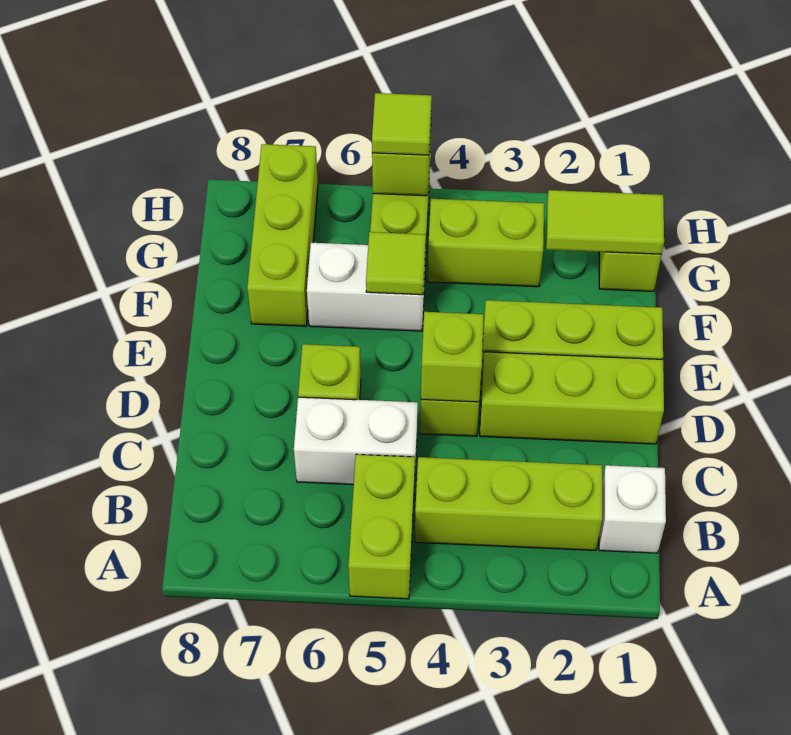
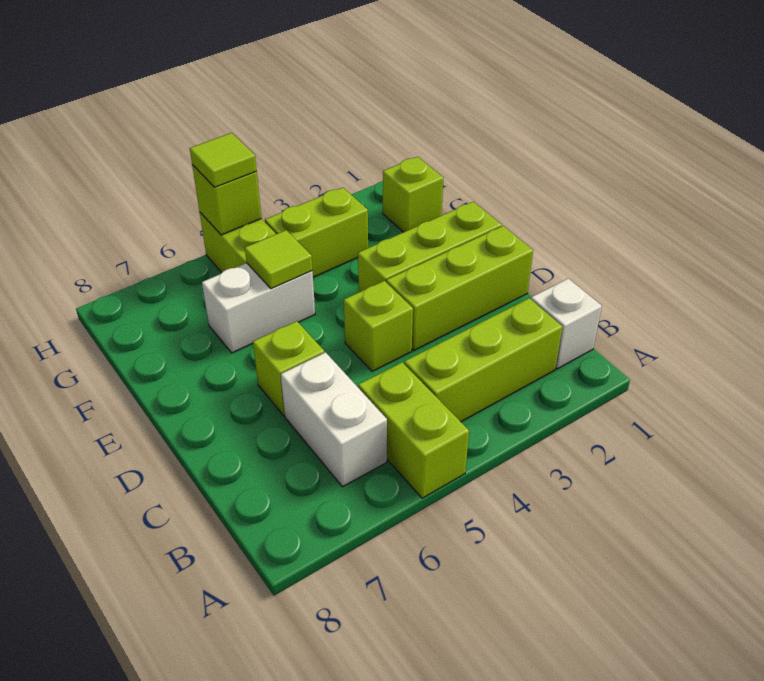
white brick C5:C6 level 1 -> white brick B6:C6 level 1
lime brick D4 level 2 -> none
lime brick F7:H7 level 1 -> none
lime tile G1:G2 level 2 -> none

